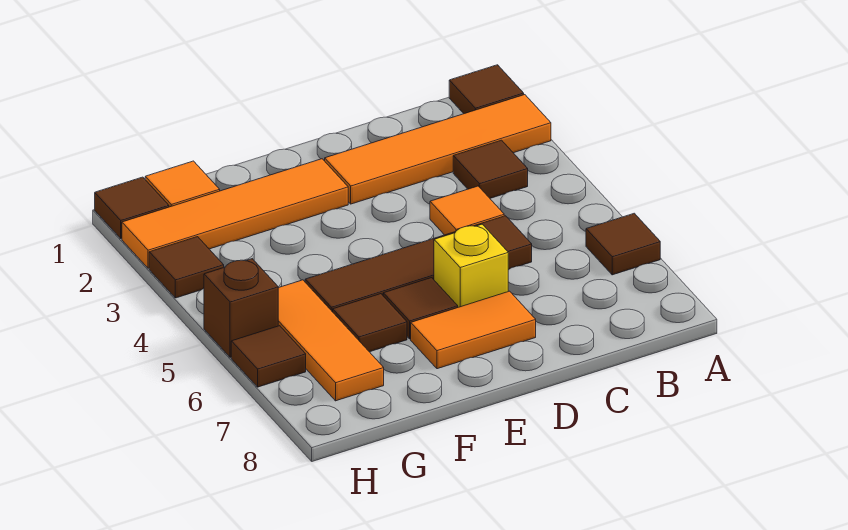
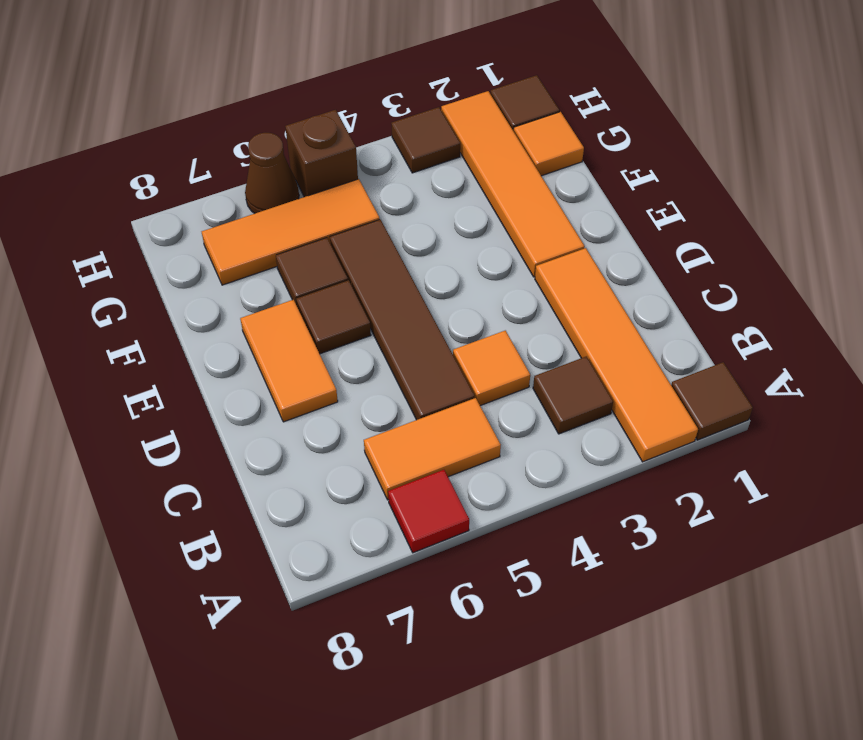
brown tile A6 level 1 -> red tile A6 level 1
none -> orange tile B5:B6 level 1
yellow brick D6 level 1 -> none
brown tile H6 level 1 -> brown cone H6 level 1

